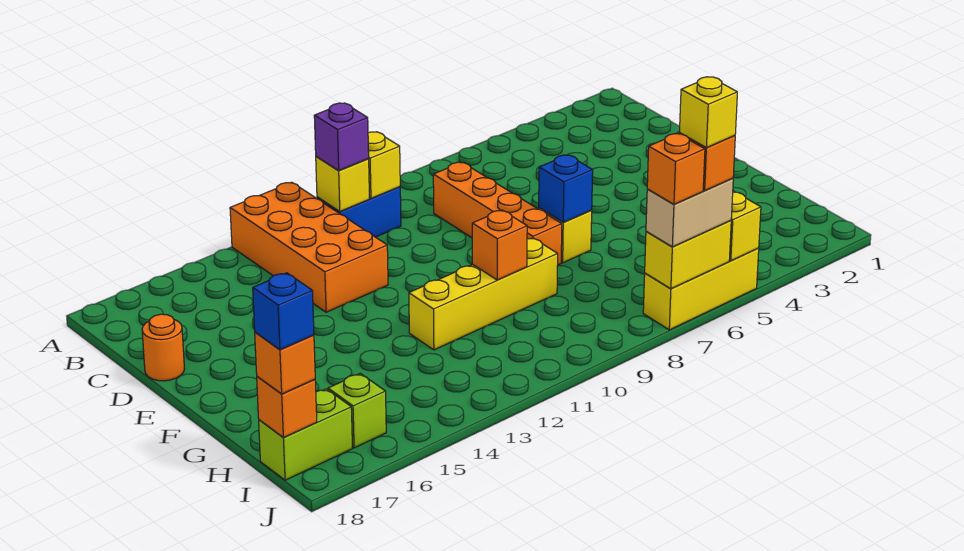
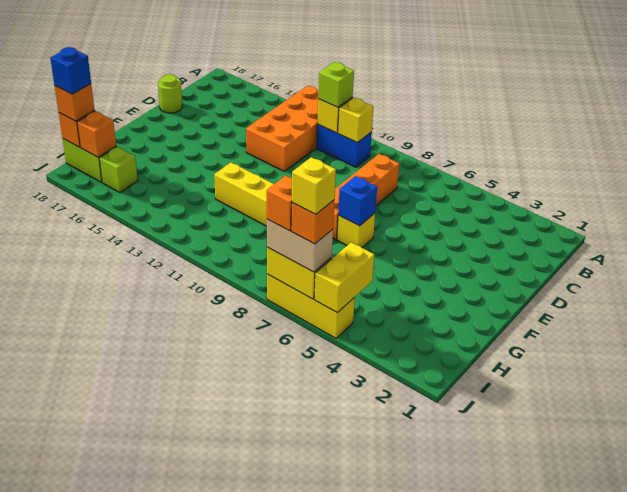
purple brick B11 level 3 -> lime brick B11 level 3
orange round brick D18 level 1 -> lime round brick D18 level 1
orange brick G10 level 2 -> orange brick I17 level 2

